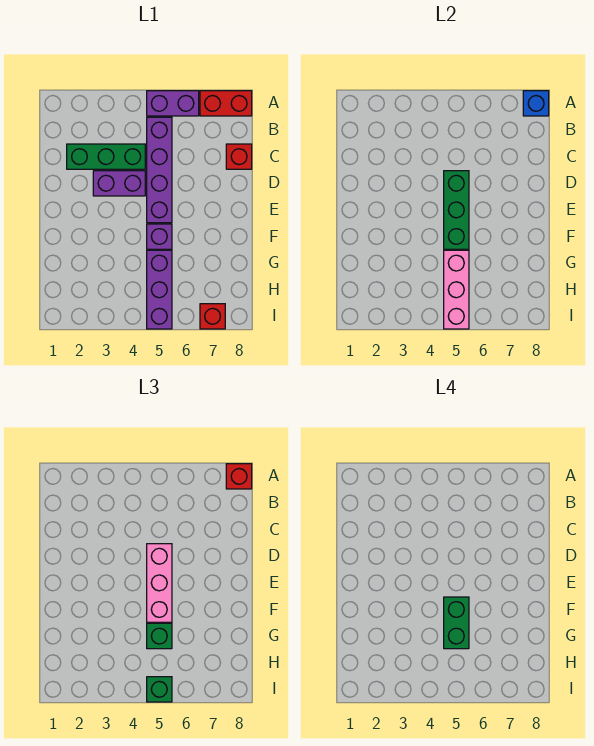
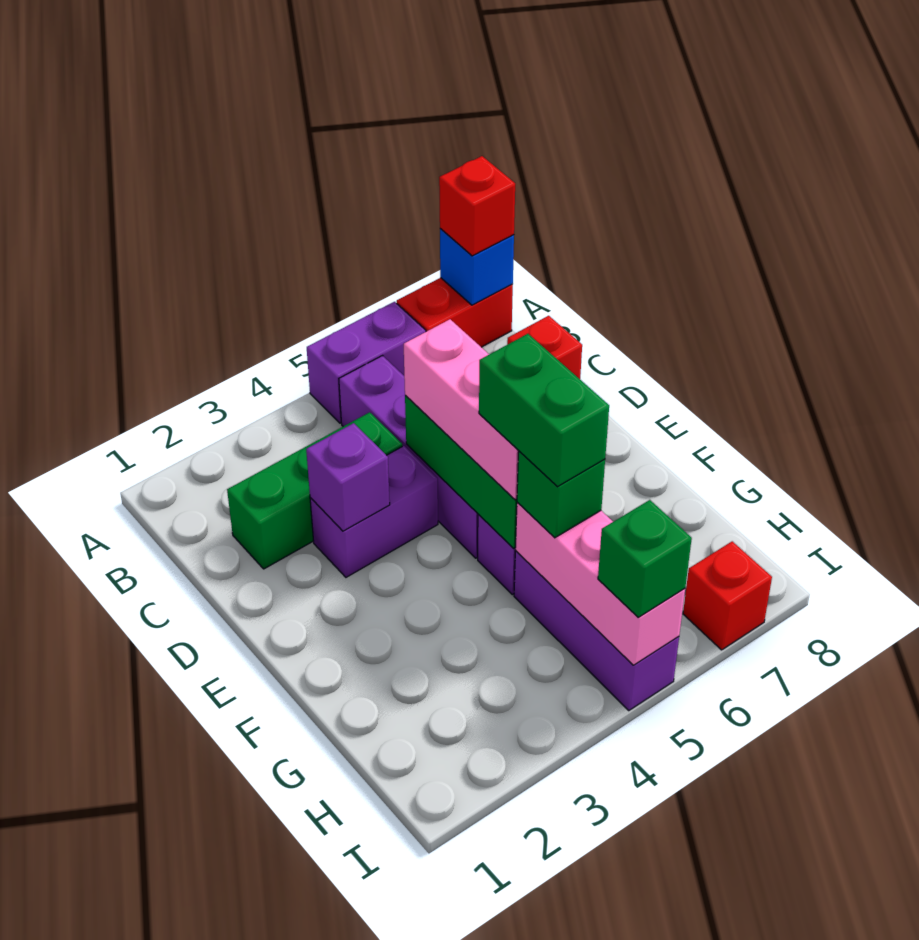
none -> purple brick D3 level 2

